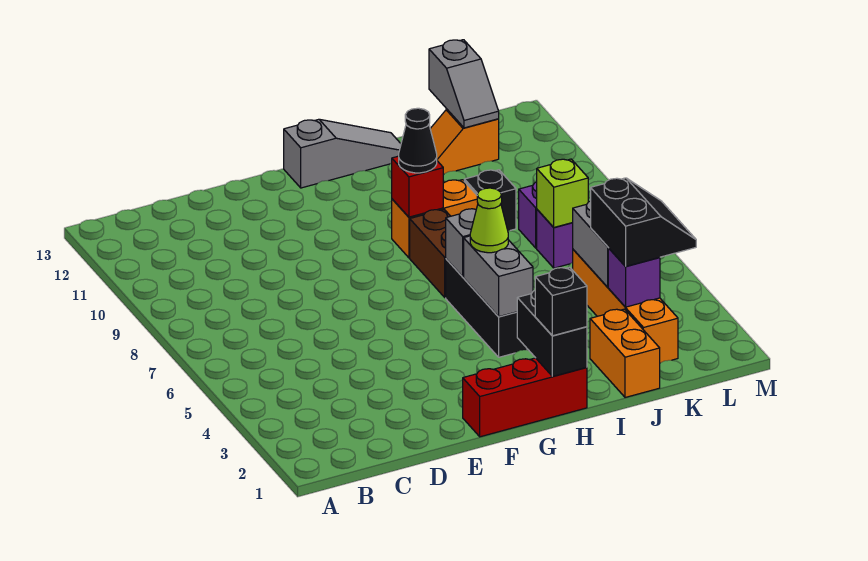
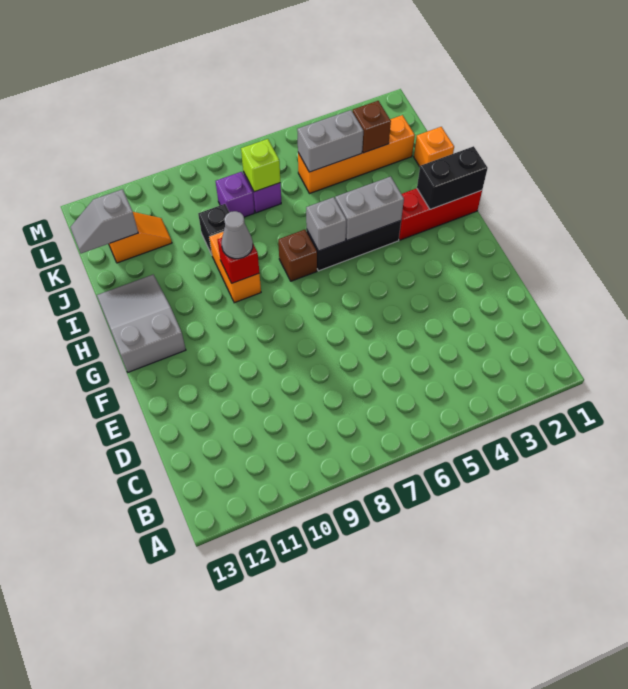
red brick F1:H1 level 1 -> red brick H1:H3 level 1
grey slope G13:I13 level 1 top G -> grey slope G12:I13 level 1 top G
black brick H1 level 3 -> none
lime cone H5 level 3 -> none
brown brick H7:H8 level 1 -> brown brick H7 level 1
black cone H9 level 3 -> grey cone H9 level 3
orange brick J1:J2 level 1 -> orange brick J1 level 1
orange slope J12:K12 level 1 top K -> orange slope K11:K12 level 1 top 12
purple brick K3 level 2 -> brown brick K3 level 2
black slope K3:L4 level 3 top K -> none
grey slope K12:K13 level 2 top 13 -> grey slope K12:K13 level 2 top 12

